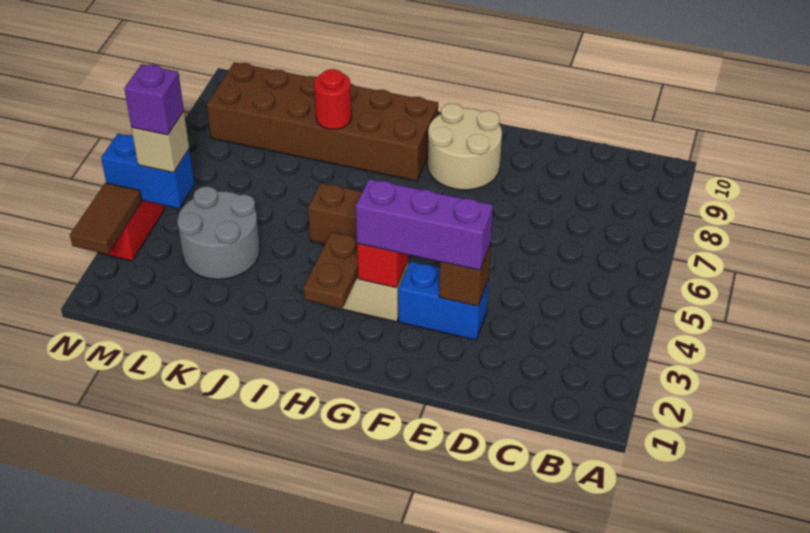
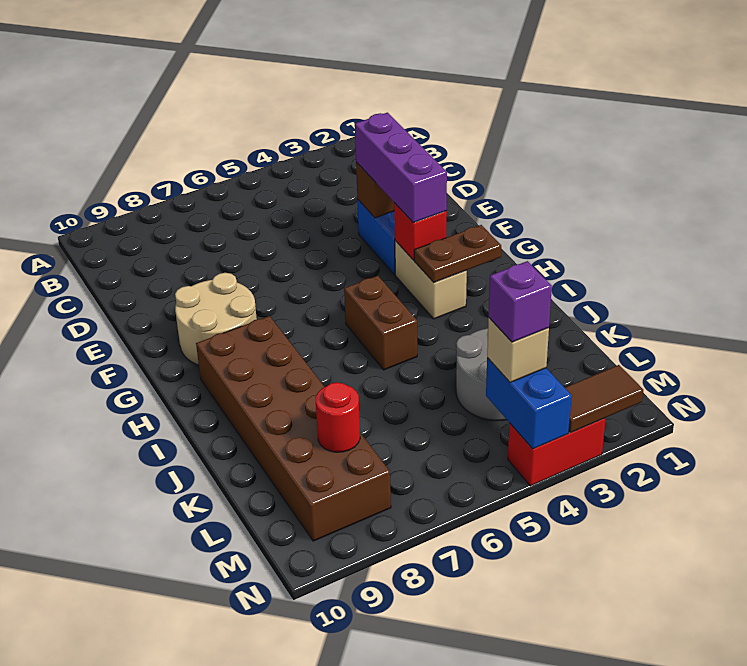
red round brick J8 level 2 -> red round brick L8 level 2

